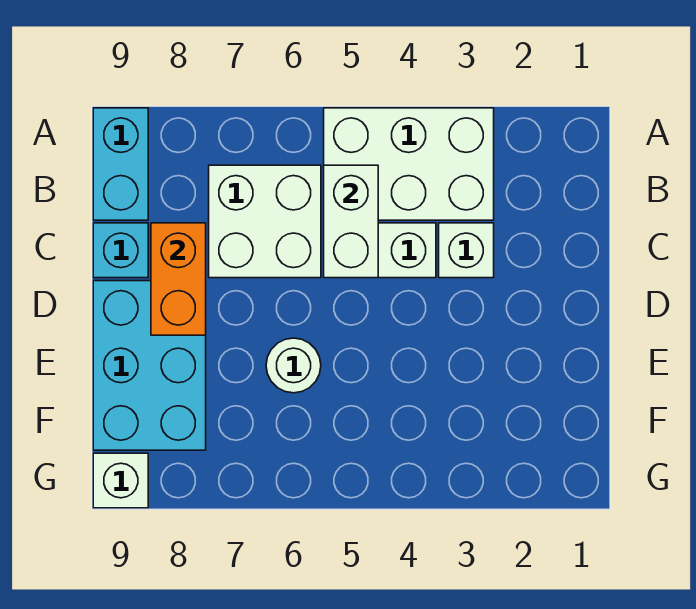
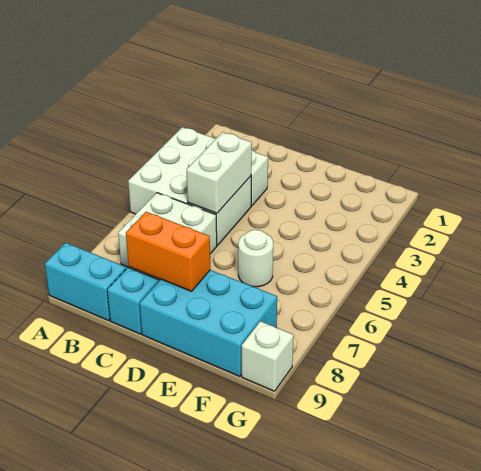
white brick B5:C5 level 2 -> white brick C4:C5 level 2

